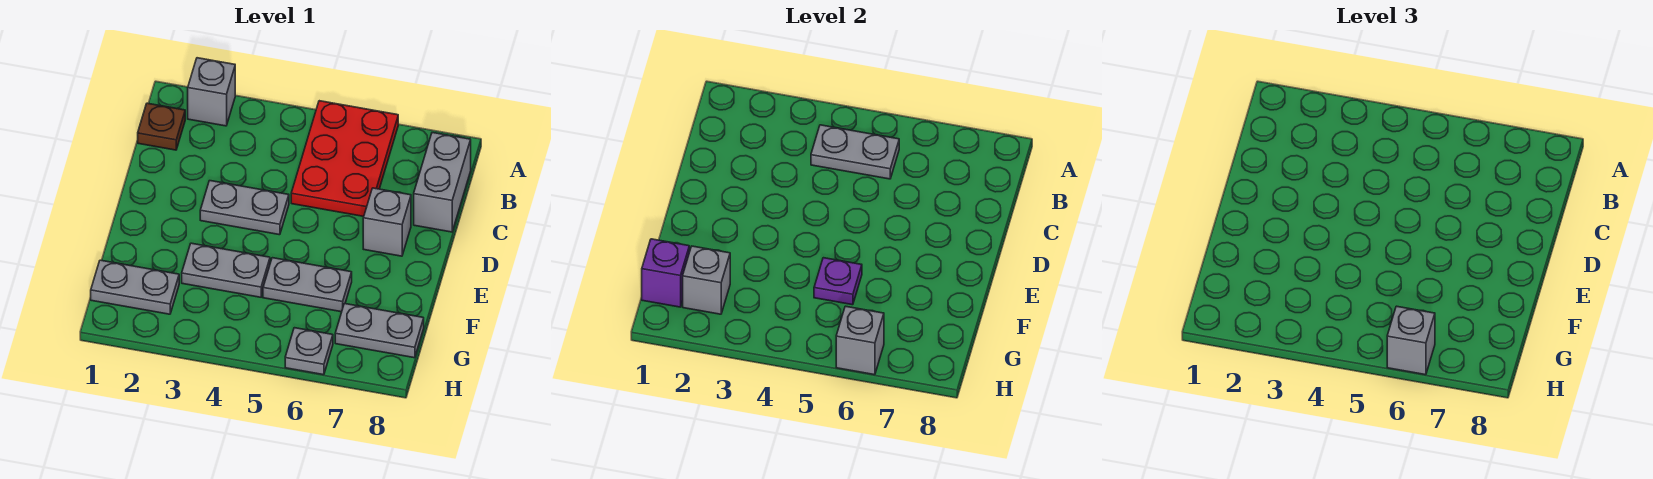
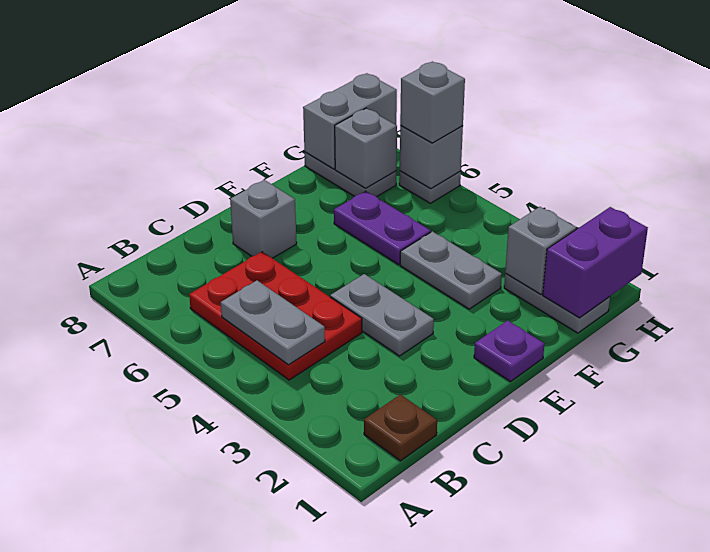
grey brick A2 level 1 -> grey brick G7 level 2
red plate A5:C6 level 1 -> red plate B4:C6 level 1
grey brick B8:C8 level 1 -> grey brick G8:H8 level 2
grey plate F5:F6 level 1 -> purple plate F5:F6 level 1
purple plate F5 level 2 -> purple plate E1 level 1
purple brick G1 level 2 -> purple brick G1:H1 level 2

